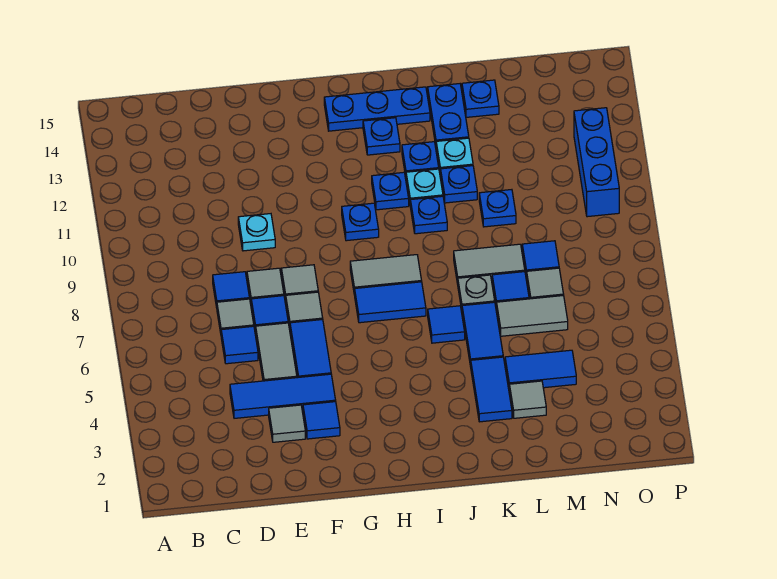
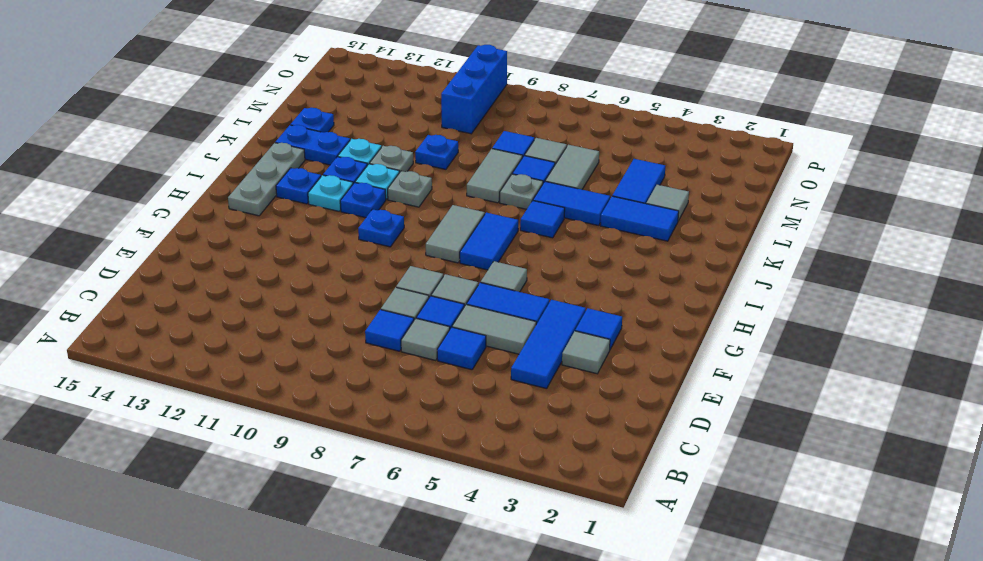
cyan plate E10 level 1 -> cyan plate I12 level 1
none -> grey tile G6 level 1
blue plate H14:J14 level 1 -> grey plate H14:J14 level 1
blue plate J10 level 1 -> grey plate J10 level 1
blue plate K11 level 1 -> grey plate K11 level 1
blue brick O10:O12 level 1 -> blue brick N10:P10 level 1

